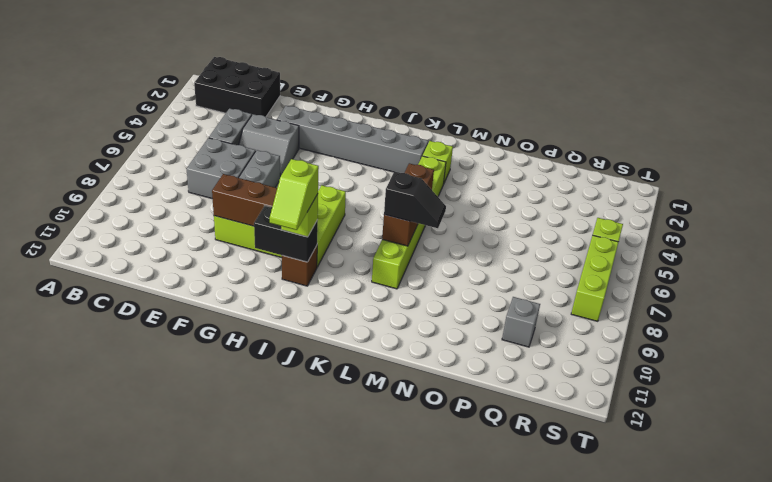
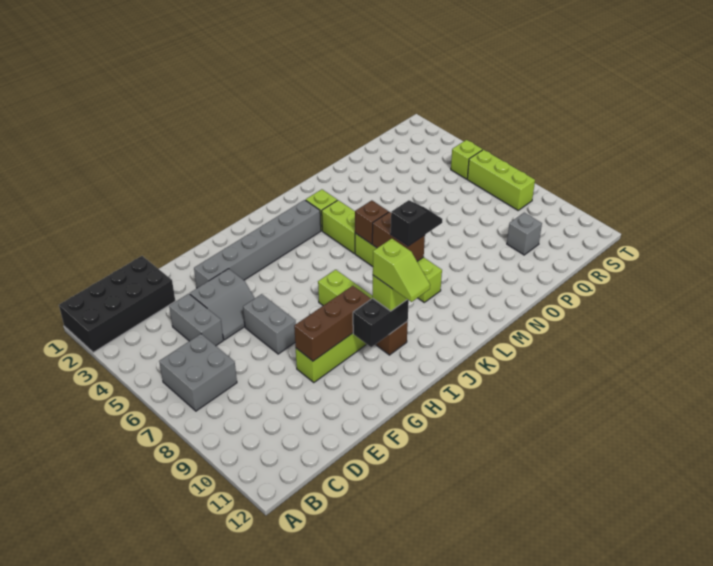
black brick B1:D2 level 1 -> black brick A1:D2 level 1
grey brick D6:E7 level 1 -> grey brick B6:C7 level 1

